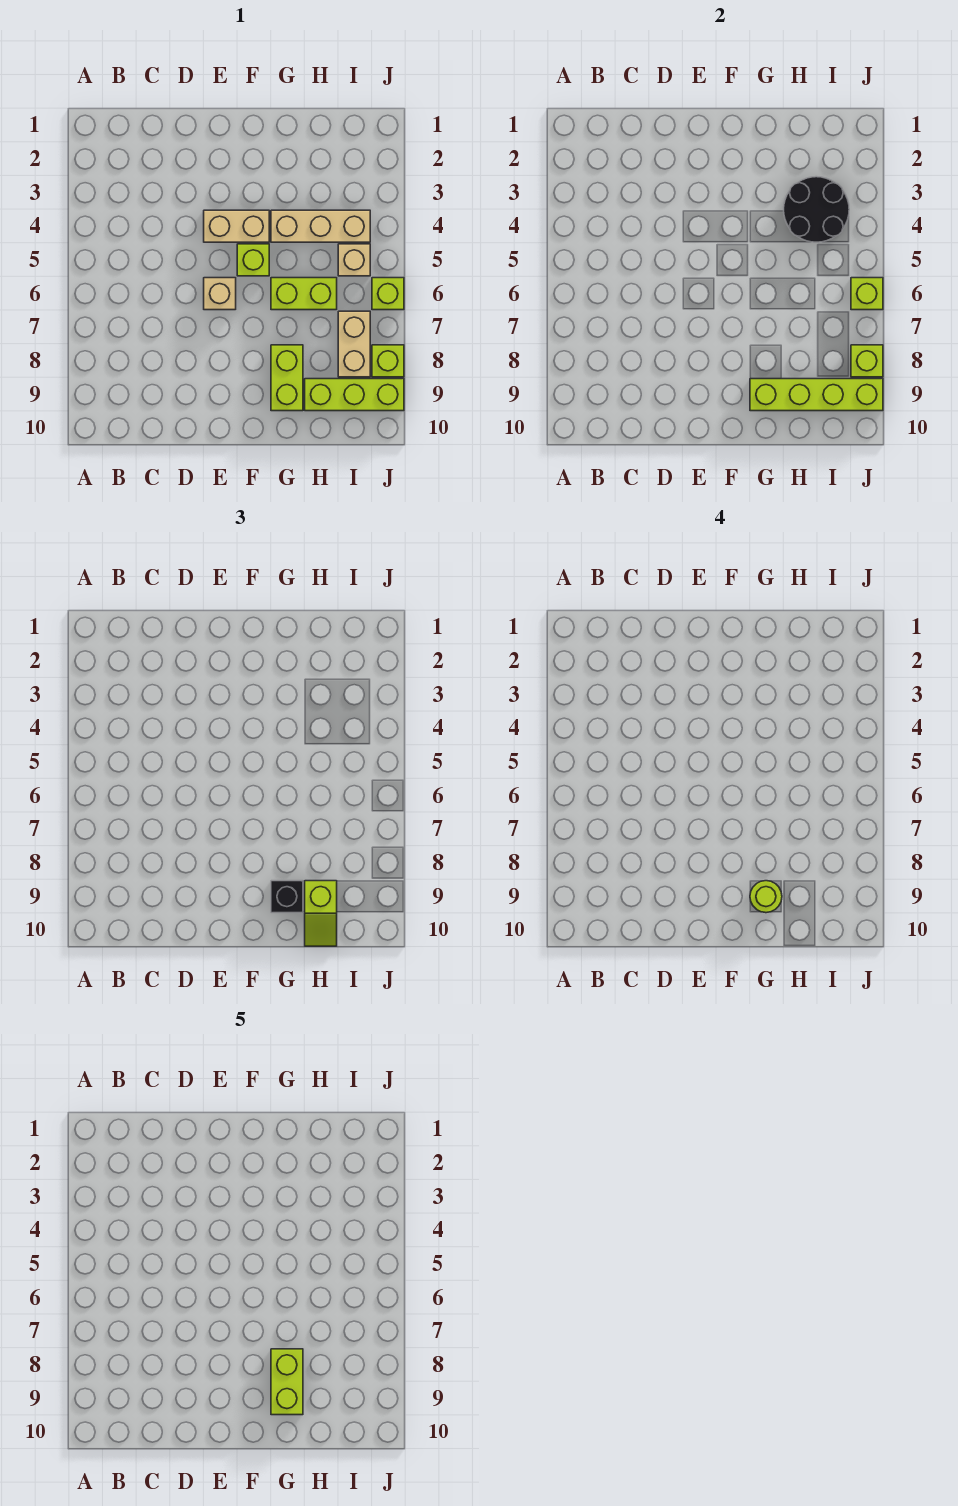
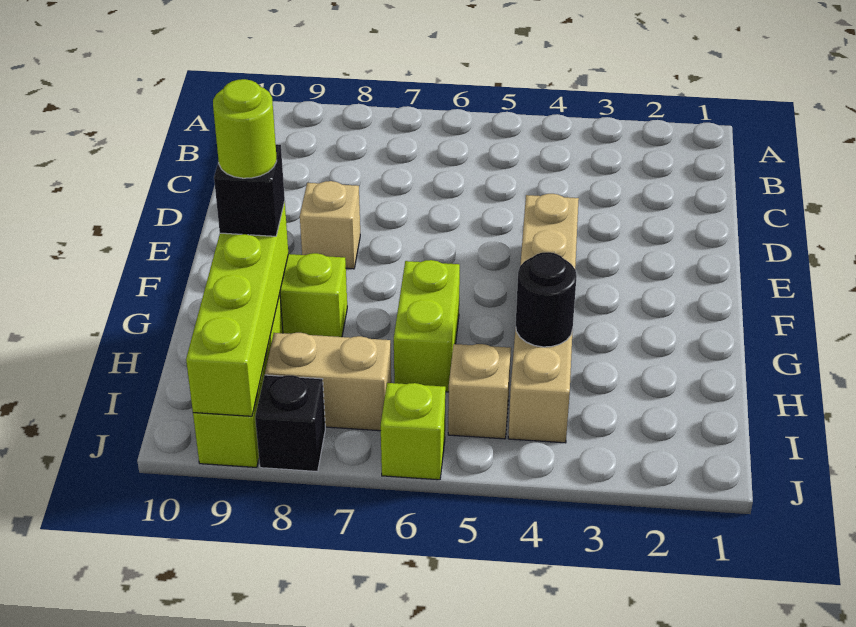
tan brick E6 level 1 -> tan brick E8 level 1
lime brick F5 level 1 -> none
lime brick G8:G9 level 5 -> none
black round brick H3:I4 level 2 -> black round brick H4 level 2
lime slope H9:H10 level 3 top 9 -> none
lime brick J6 level 2 -> none
lime brick J8 level 1 -> black brick J8 level 1
lime brick J8 level 2 -> none

